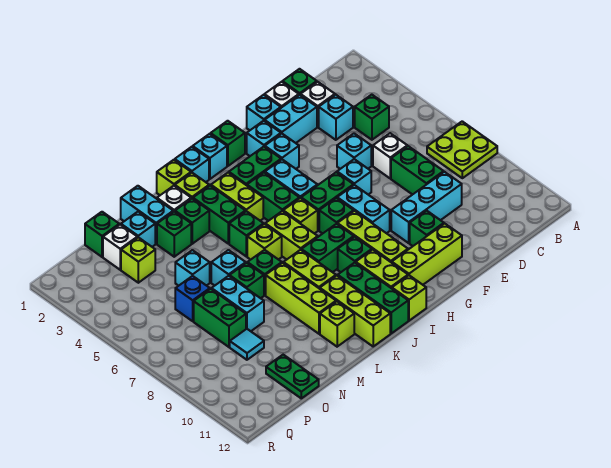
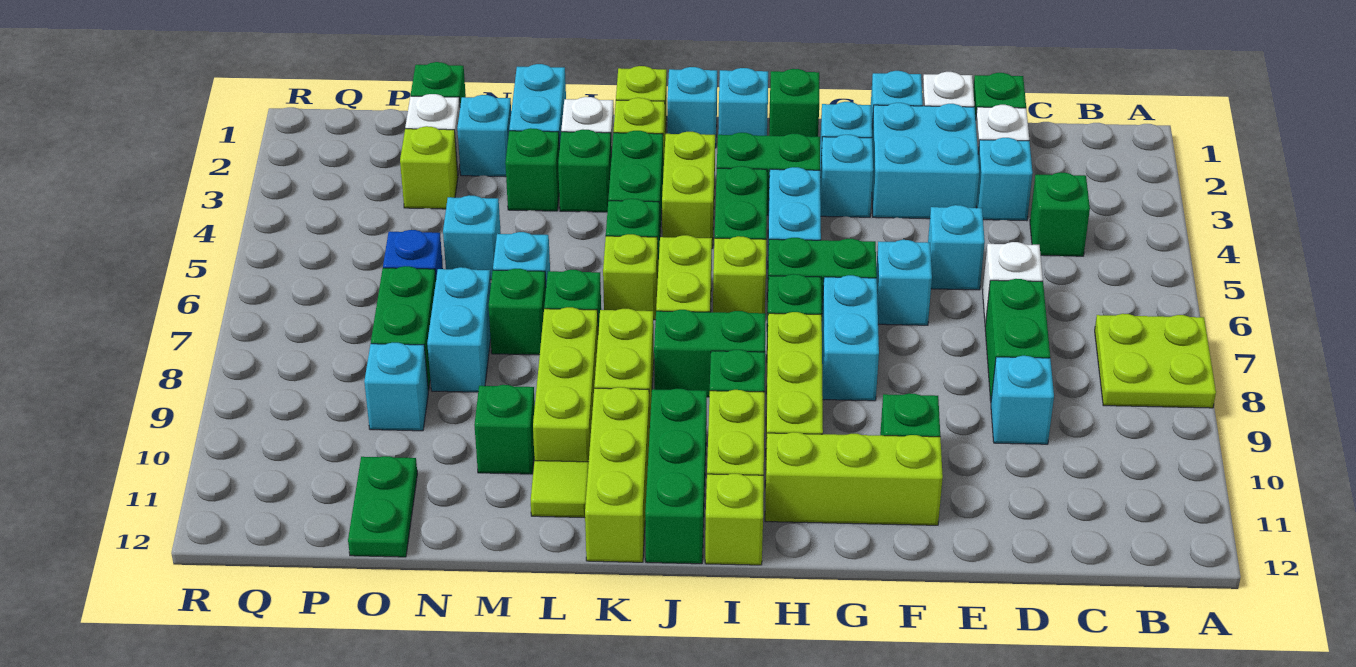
cyan brick D9:F9 level 1 -> cyan brick D9 level 1
cyan brick E2:F2 level 1 -> cyan brick E2:F3 level 1
lime brick L11 level 1 -> lime tile L11 level 1
none -> green brick M10 level 1
cyan tile O9 level 1 -> cyan brick O9 level 1

